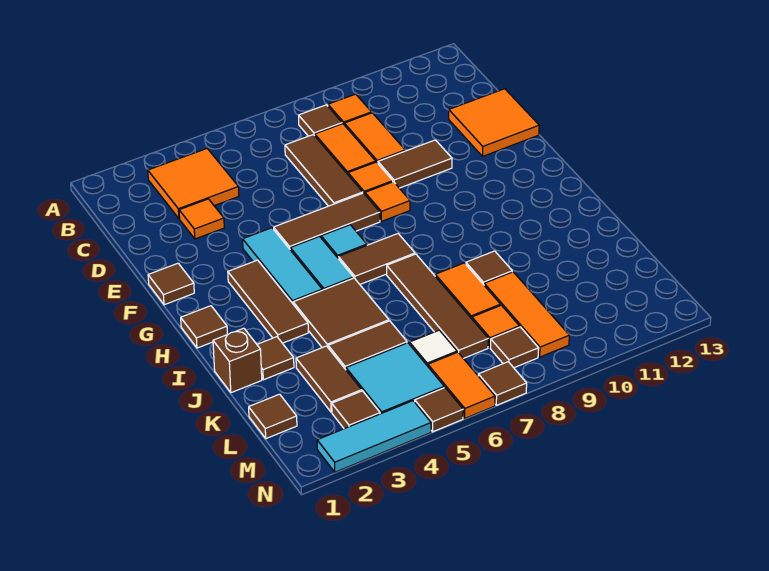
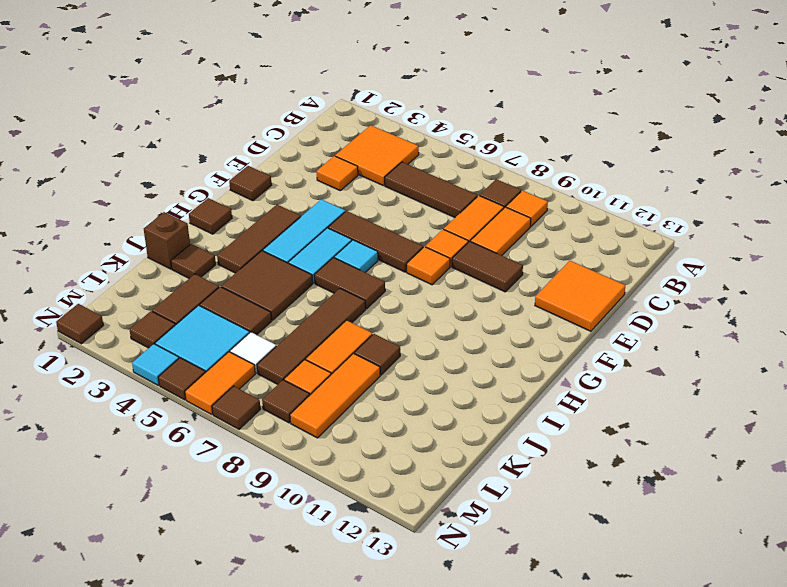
brown tile C7:E7 level 1 -> brown tile C5:C7 level 1
brown tile L1 level 1 -> brown tile N1 level 1
cyan tile N2:N4 level 1 -> cyan tile N4 level 1

